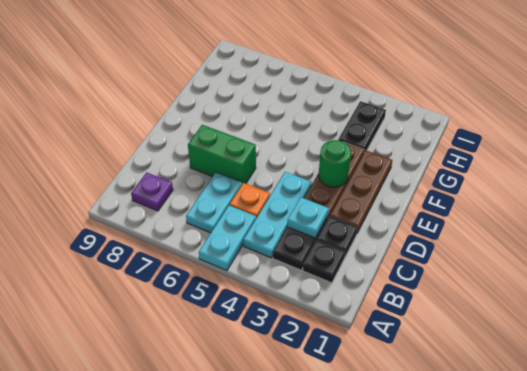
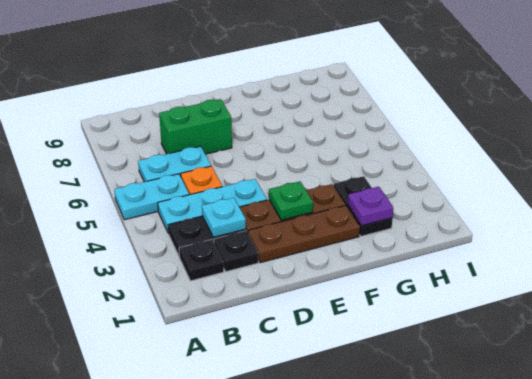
purple plate B8 level 1 -> purple plate G2 level 2
green brick D6:D7 level 1 -> green brick C7:D7 level 1
green round brick E3 level 2 -> green plate E3 level 2
black plate G3:H3 level 1 -> black plate G2:G3 level 1

